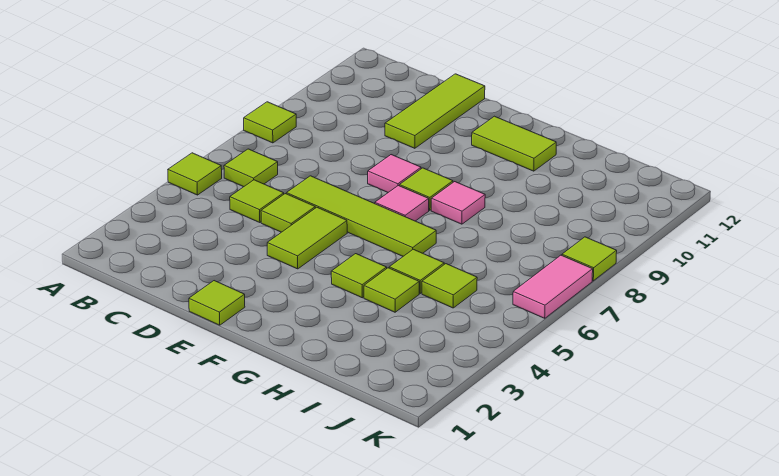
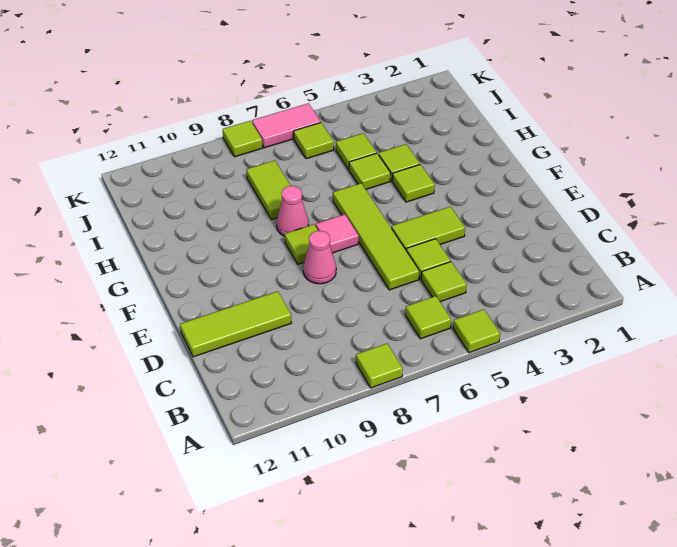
lime tile E1 level 1 -> lime tile J6 level 1
pink tile E8 level 1 -> pink cone E8 level 1
lime tile F11:G11 level 1 -> lime tile H8:I8 level 1
pink tile G8 level 1 -> pink cone G8 level 1

